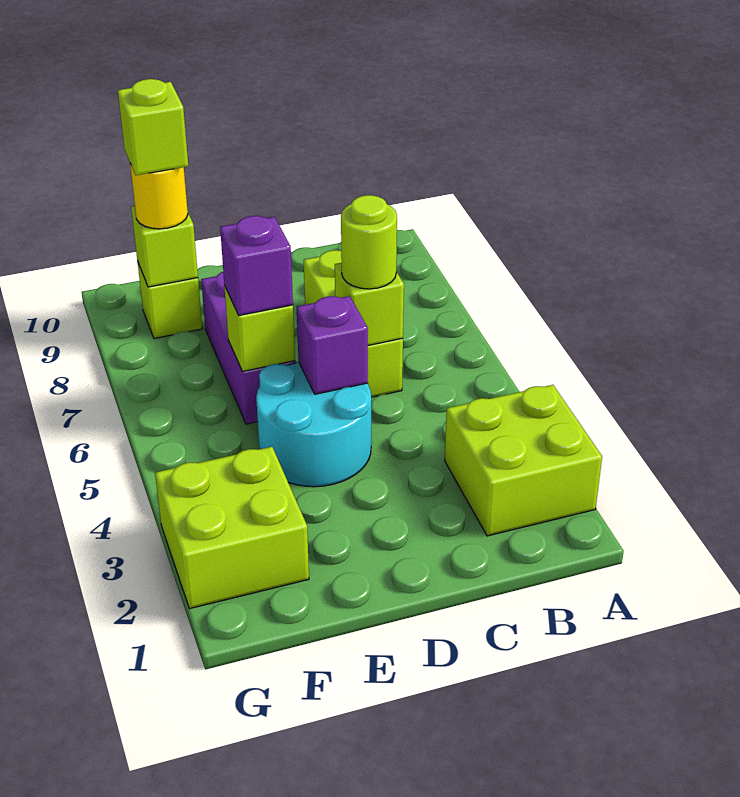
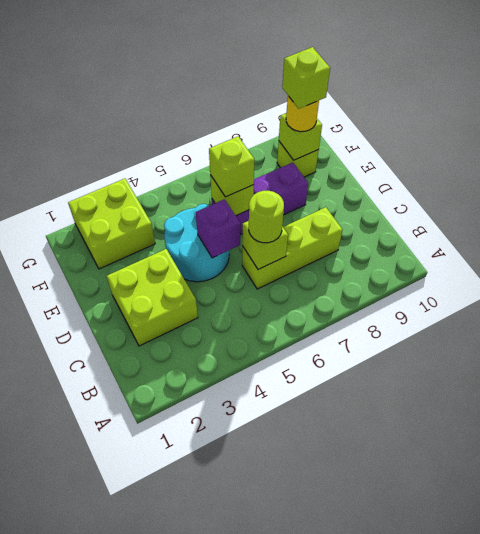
lime brick A2:B3 level 1 -> lime brick C2:D3 level 1
purple brick E6 level 3 -> lime brick E6 level 3

